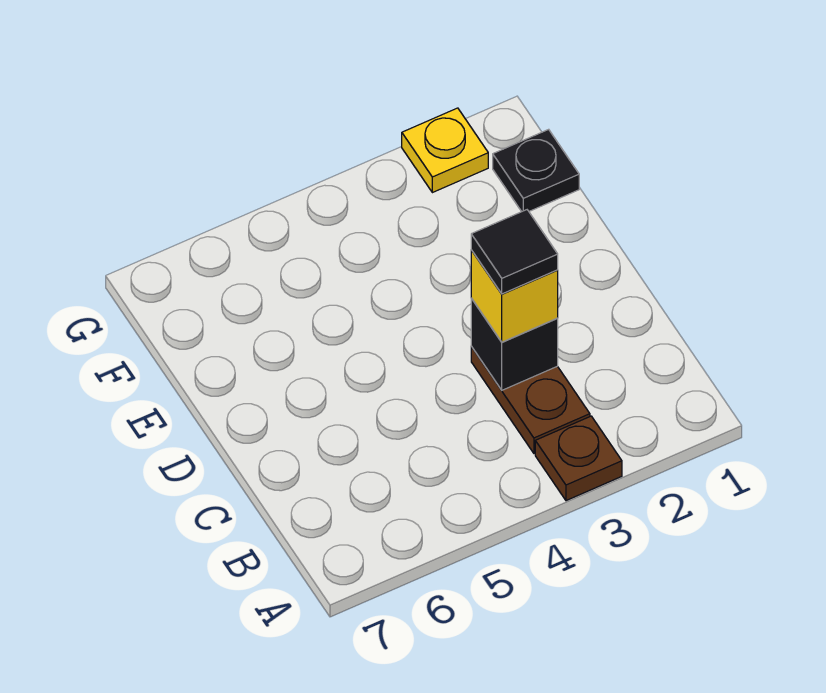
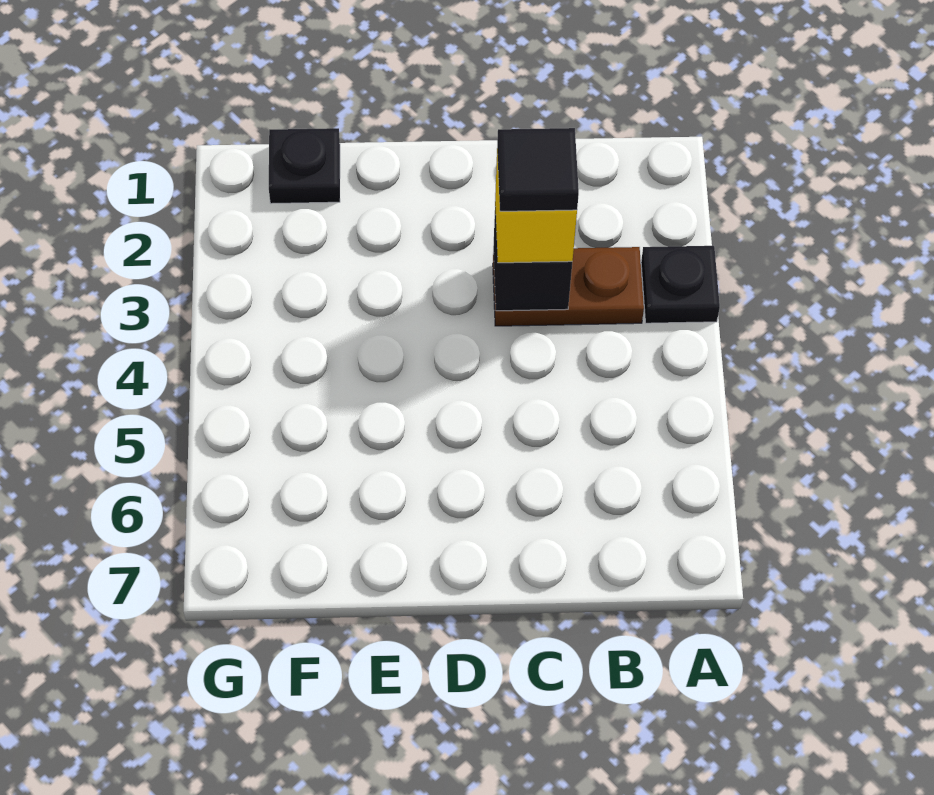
brown plate A3 level 1 -> black plate A3 level 1
yellow plate G2 level 1 -> none

